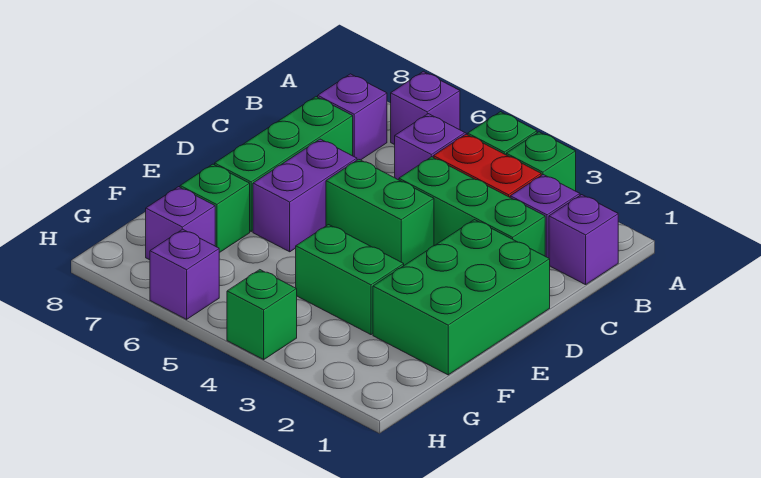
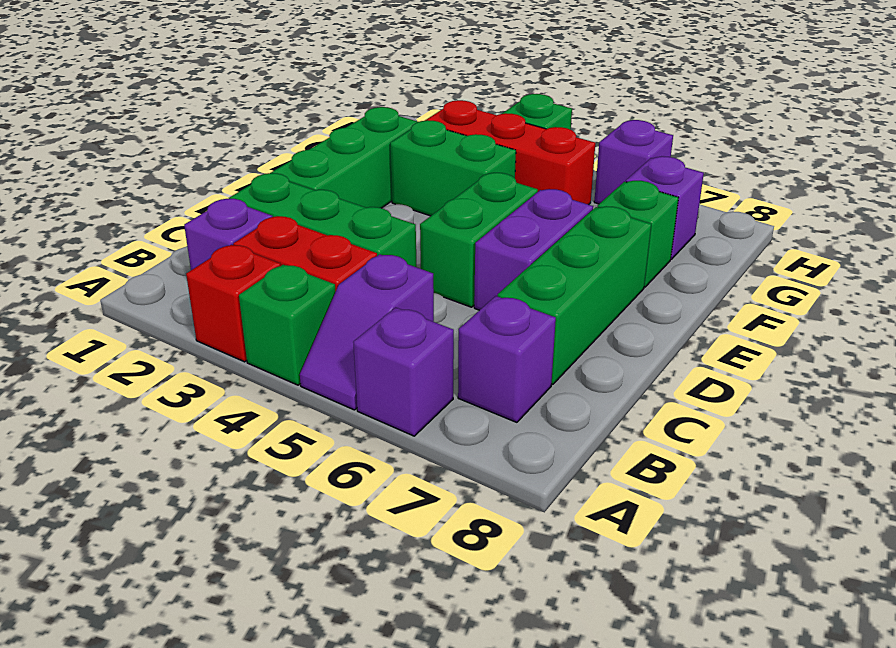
green brick A3 level 1 -> red brick A3 level 1
purple brick B1 level 1 -> none
green brick D1:F2 level 1 -> green brick D2:F2 level 1
green brick D4:D5 level 1 -> green brick D5:E5 level 1
none -> red brick G3:G5 level 1

